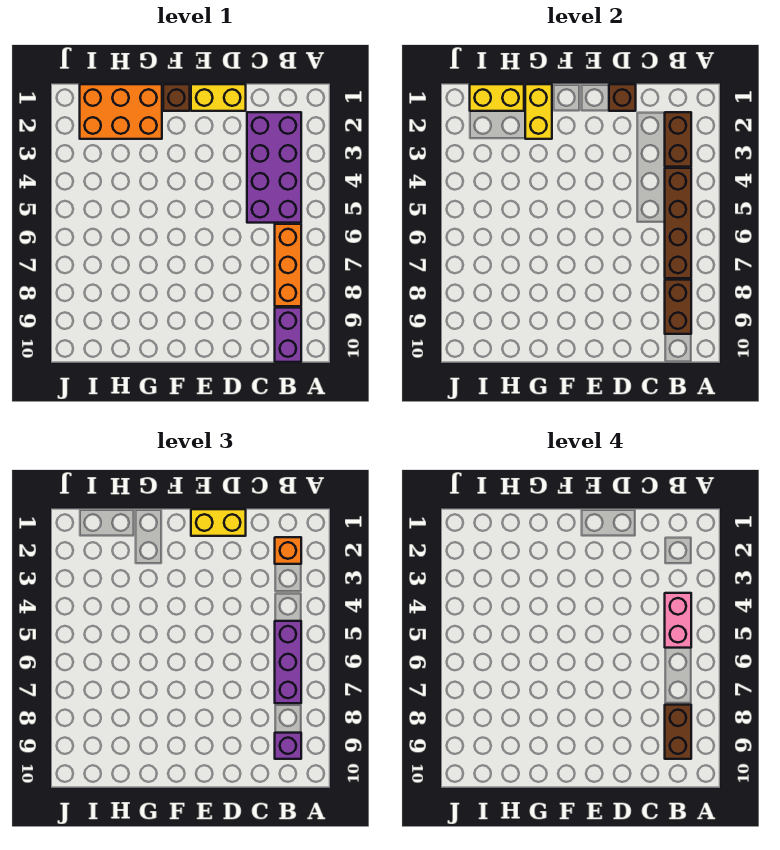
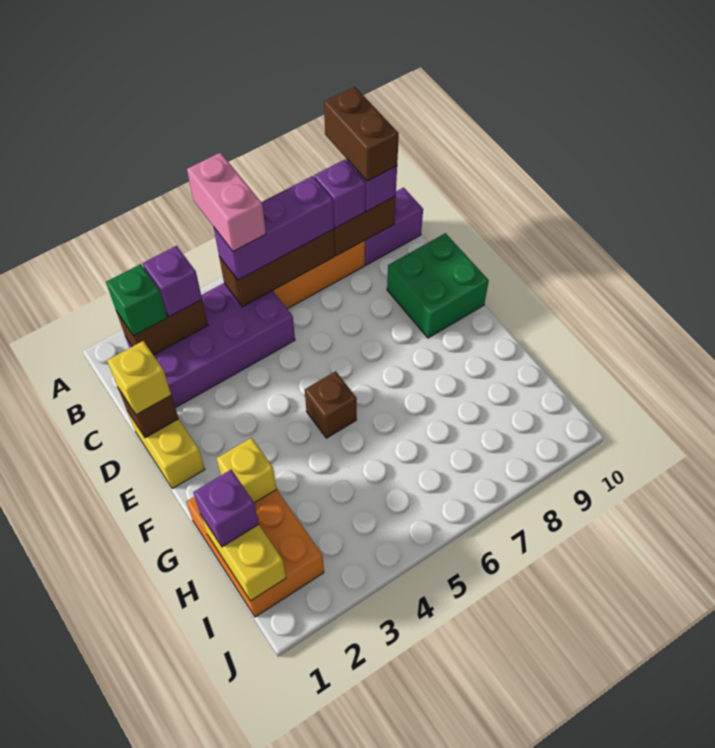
orange brick B2 level 3 -> green brick B2 level 3
none -> purple brick B3 level 3
brown brick B4:B7 level 2 -> brown brick B5:B7 level 2
pink brick B4:B5 level 4 -> pink brick A5:B5 level 4
none -> purple brick B8 level 3
brown brick B8:B9 level 4 -> brown brick A9:B9 level 4
yellow brick D1:E1 level 3 -> yellow brick D1 level 3
none -> green brick D9:E10 level 1
brown brick F1 level 1 -> brown brick F5 level 1
yellow brick G1:G2 level 2 -> yellow brick G2 level 2
none -> purple brick H1 level 3

